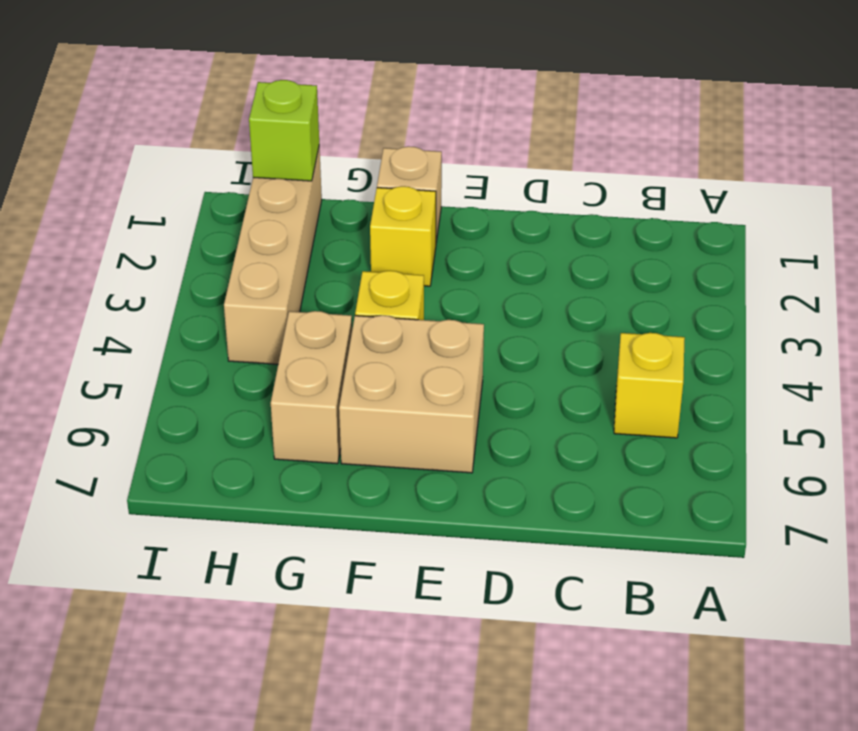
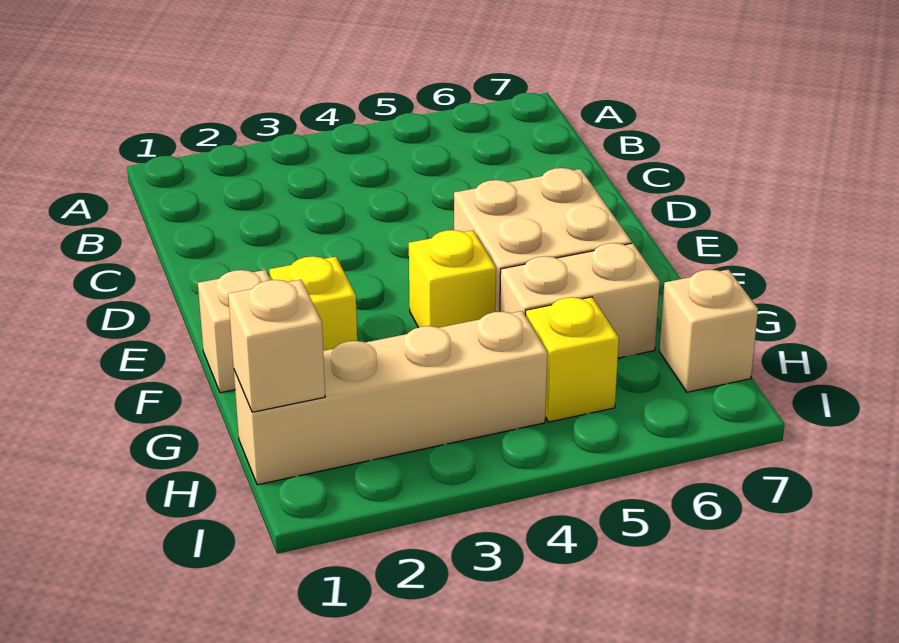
yellow brick B5 level 1 -> yellow brick H5 level 1
lime brick H1 level 2 -> tan brick H1 level 2
none -> tan brick H7 level 1

